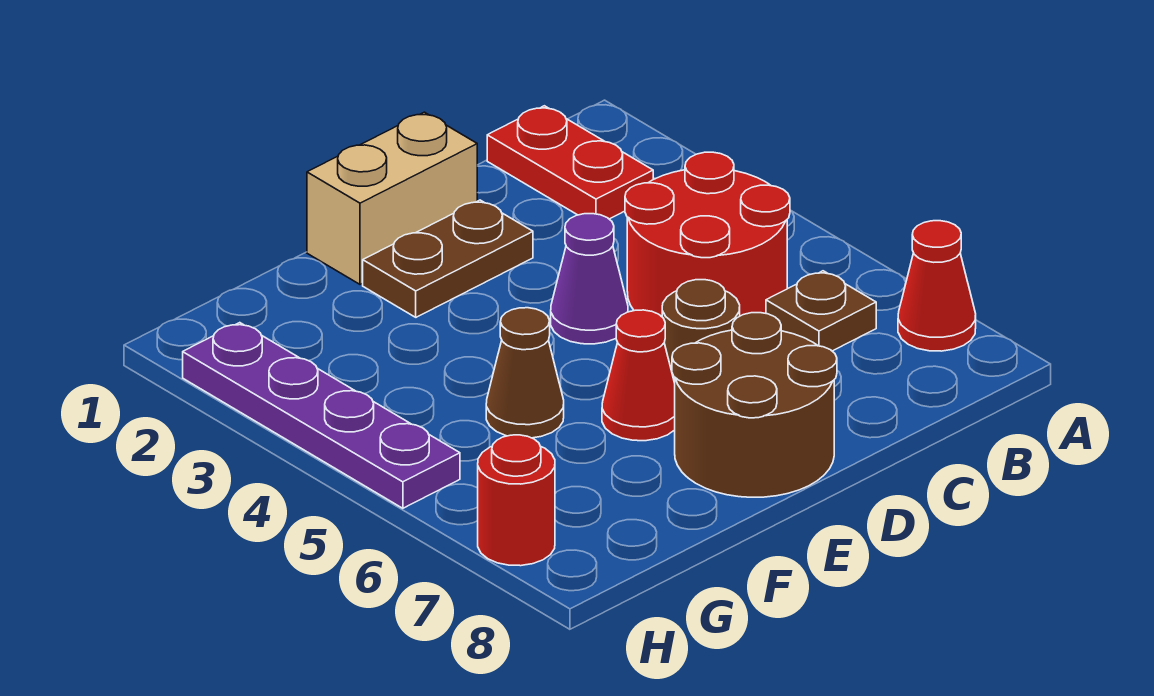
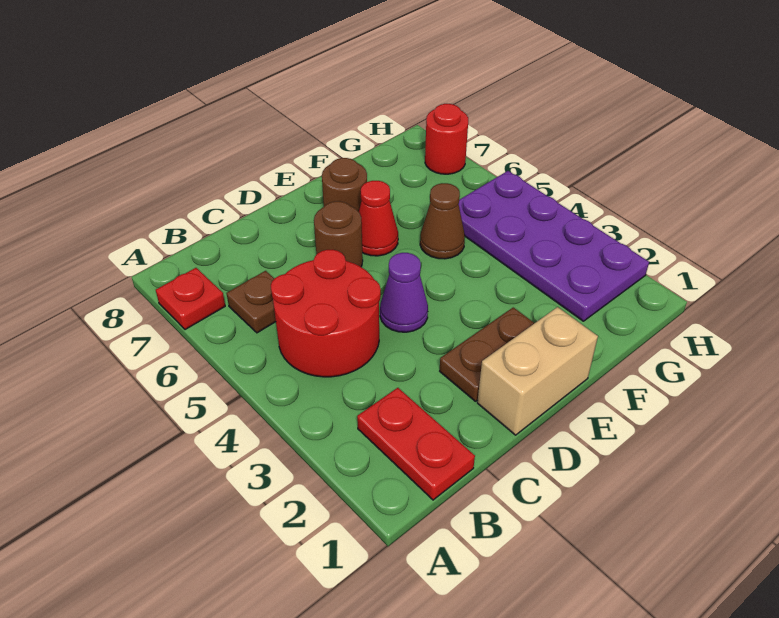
red cone A7 level 1 -> red plate A7 level 1
brown round brick D7:E8 level 1 -> brown round brick E7 level 1
purple plate H2:H5 level 1 -> purple plate G2:H5 level 1

